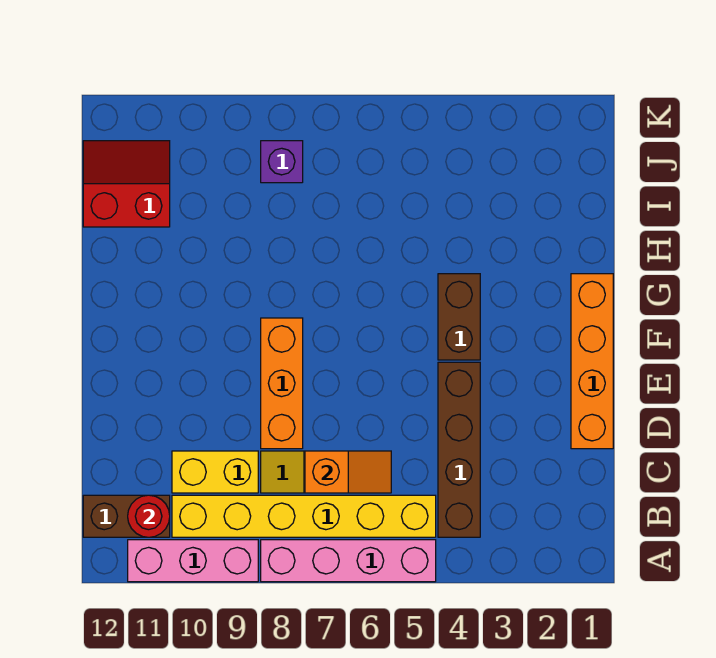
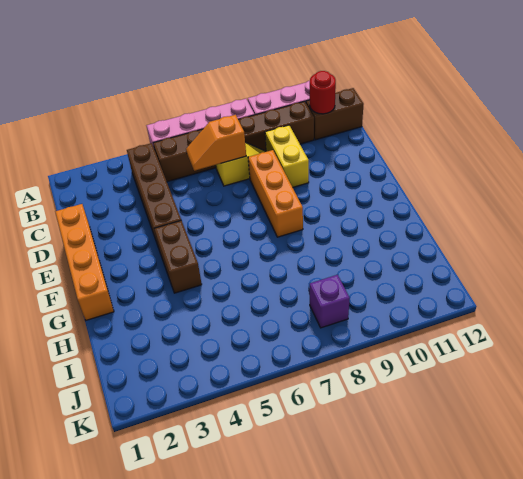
yellow brick B5:B10 level 1 -> brown brick B5:B10 level 1
yellow brick C9:C10 level 1 -> yellow brick C9:D9 level 1
red slope I11:J12 level 1 top I -> none

